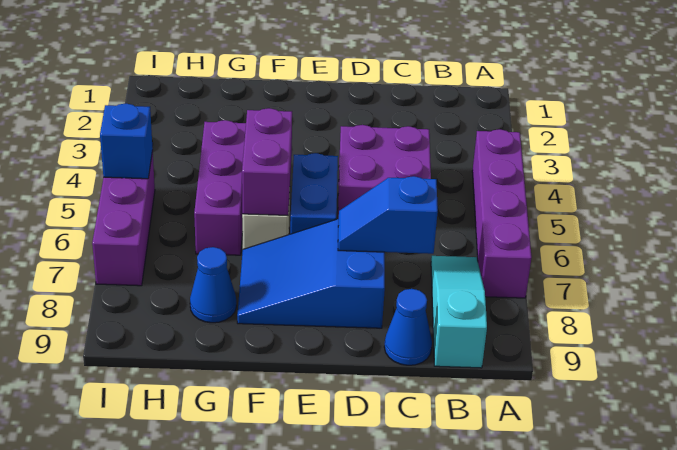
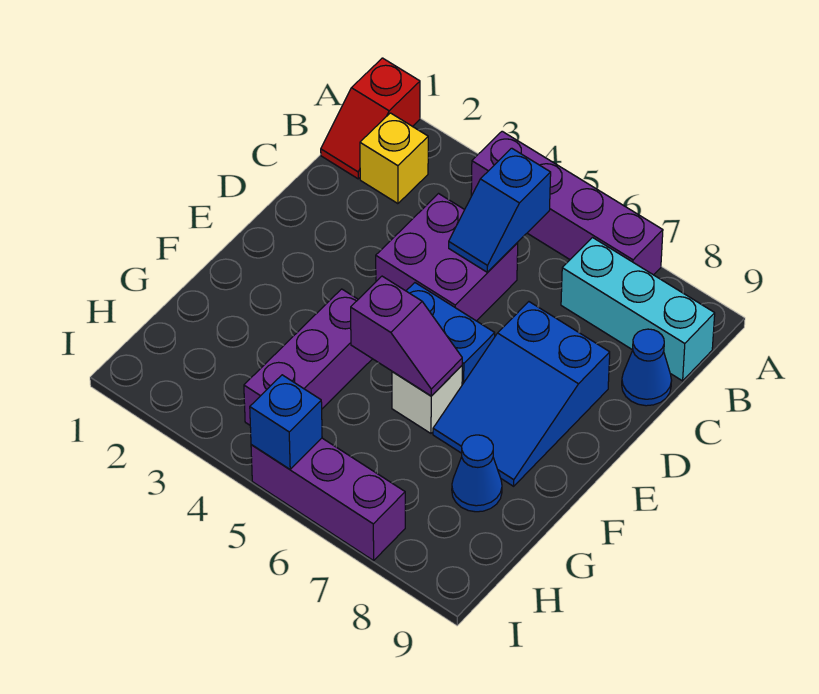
none -> red slope A1:B1 level 1 top A
none -> yellow brick B2 level 1
cyan slope B7:B9 level 1 top 9 -> cyan brick B7:B9 level 1
blue slope C7:D7 level 2 top C -> blue slope B5:C5 level 2 top B
purple brick F5:F6 level 2 -> purple slope F5:F6 level 2 top 5
purple brick G4:G6 level 1 -> purple brick F4:H4 level 1

